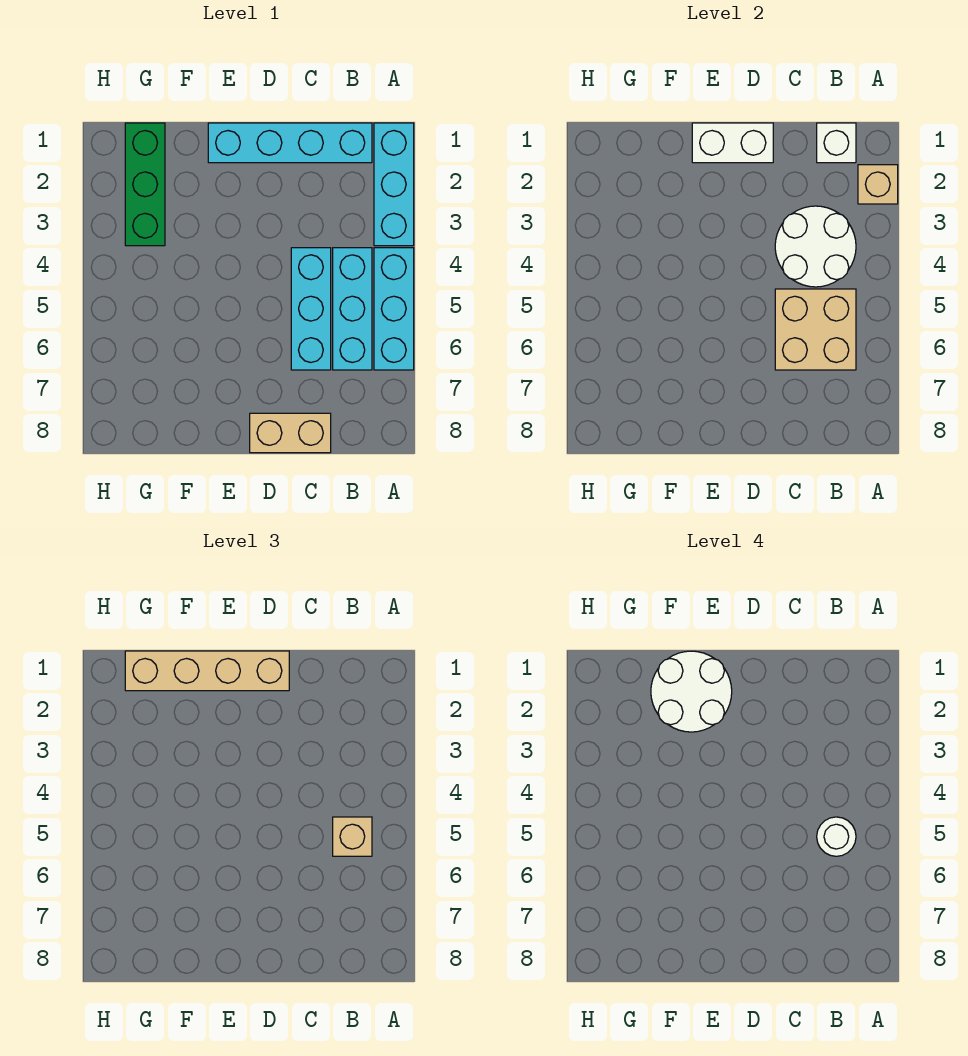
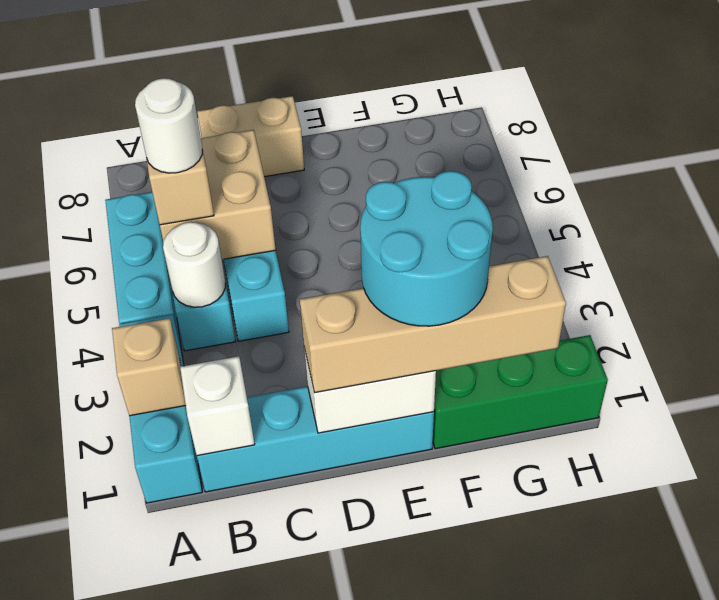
white round brick B3:C4 level 2 -> white round brick B4 level 2
white round brick E1:F2 level 4 -> cyan round brick E1:F2 level 4
green brick G1:G3 level 1 -> green brick F1:H1 level 1

